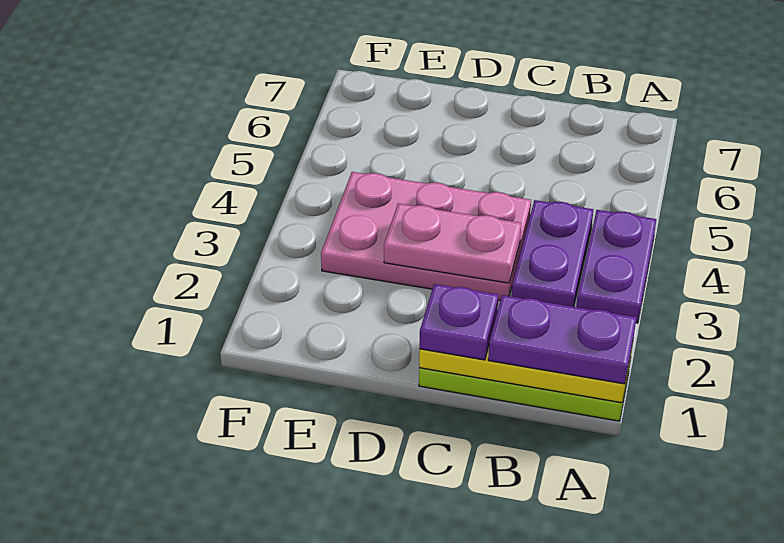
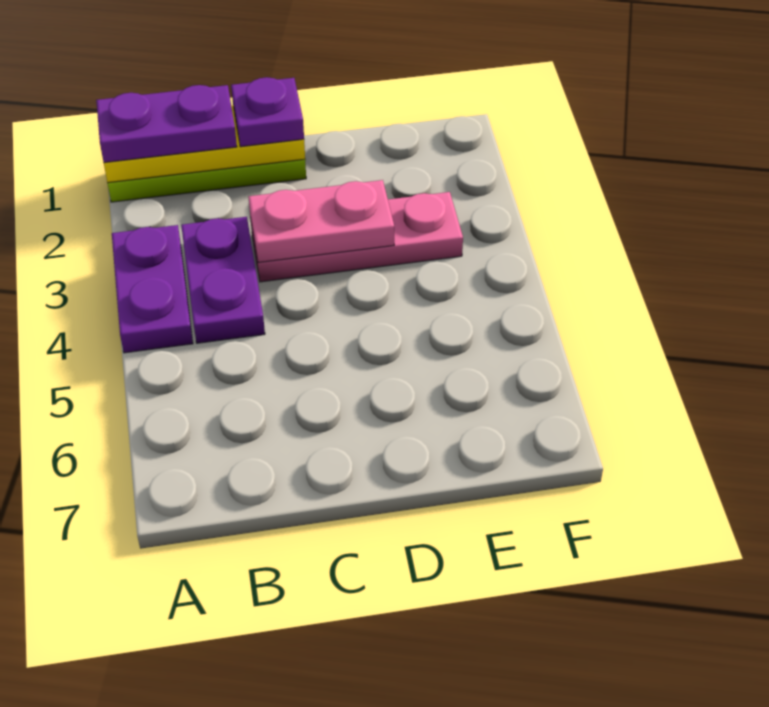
pink plate C3:E4 level 1 -> pink plate C3:E3 level 1

